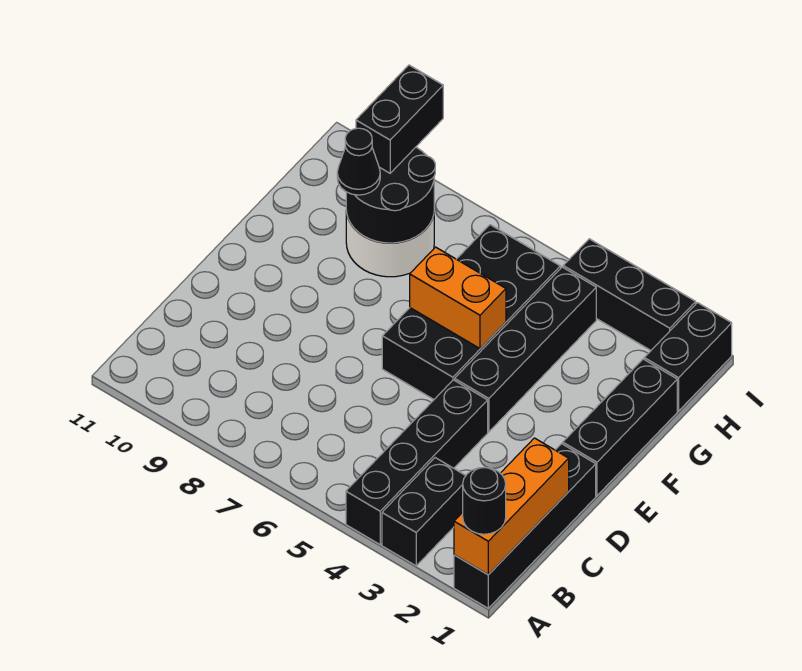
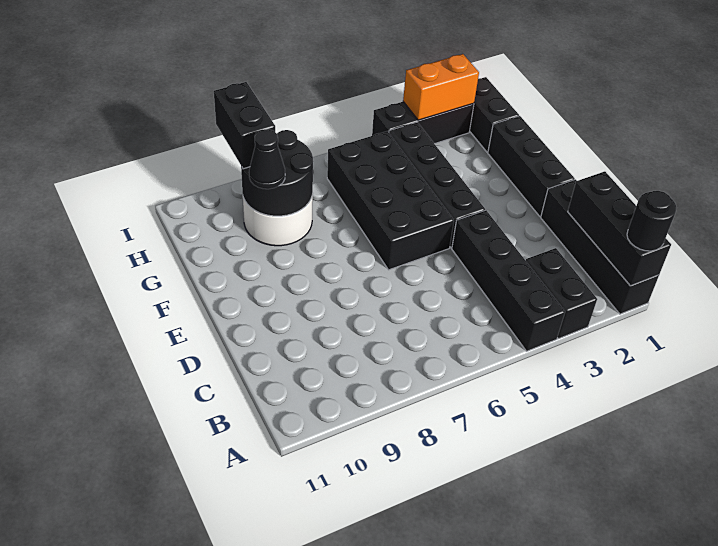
orange brick A1:C1 level 2 -> black brick A1:C1 level 2
orange brick F5:F6 level 2 -> orange brick I2:I3 level 2

